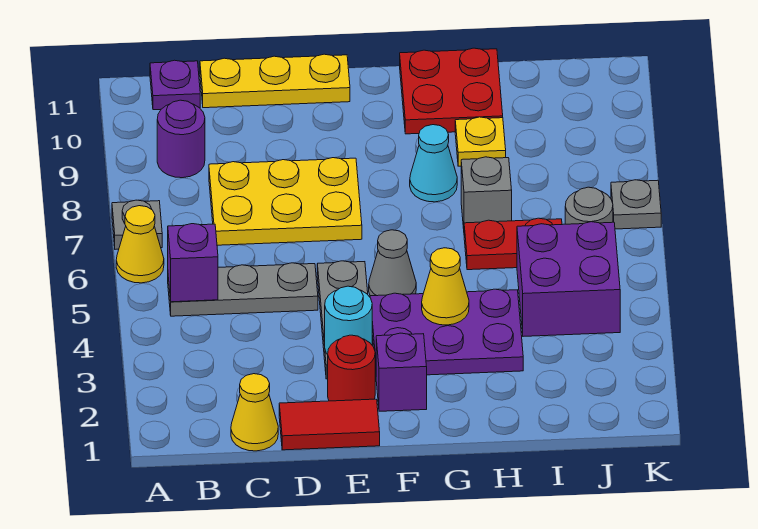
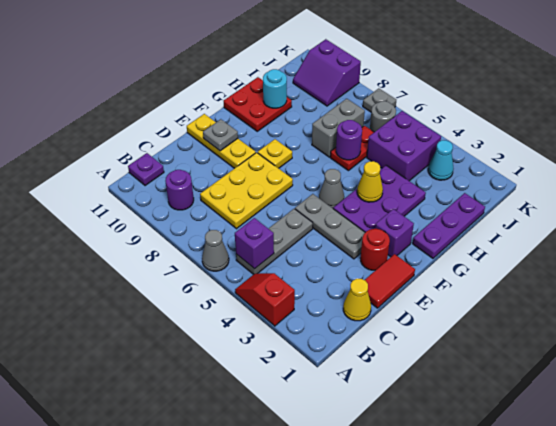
none -> red slope A3:A4 level 1 top 3
yellow cone A6 level 1 -> grey cone A6 level 1
grey plate A7 level 1 -> grey plate E10 level 2
yellow plate C11:E11 level 1 -> yellow plate E9:E11 level 1
cyan round brick E3 level 2 -> cyan round brick H10 level 2
none -> purple plate G1:I1 level 1
cyan cone G8 level 1 -> cyan cone J3 level 1
none -> purple round brick H6 level 2
grey brick H7 level 1 -> grey brick H7:I7 level 1
yellow plate H9 level 1 -> yellow plate F8 level 1
none -> purple slope J9:K10 level 1 top K

